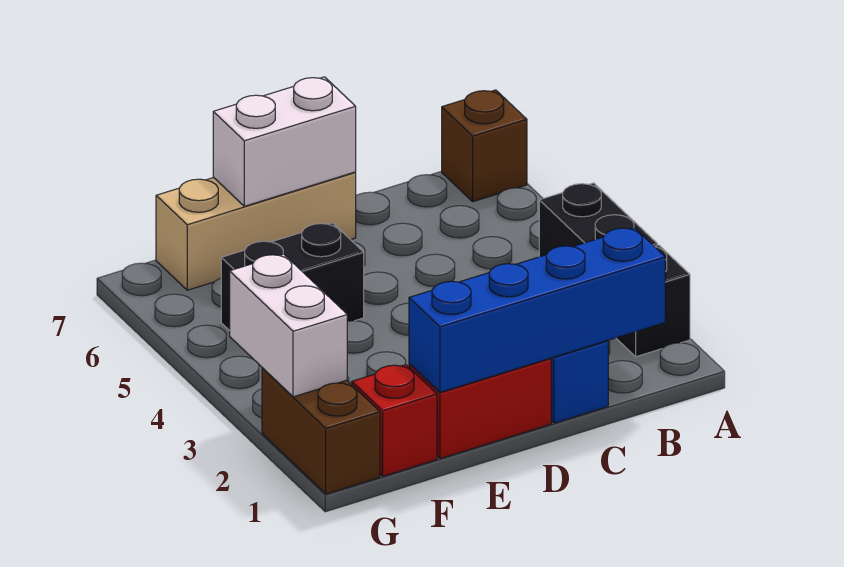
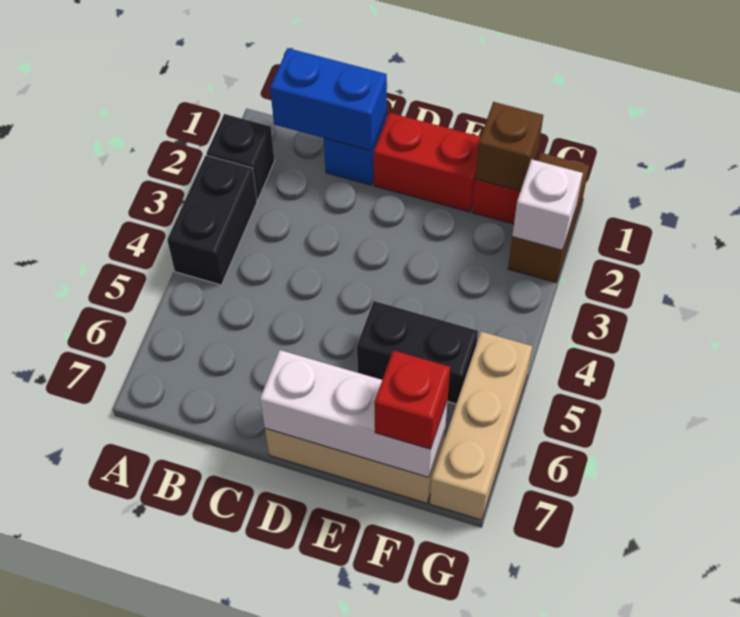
brown brick A7 level 1 -> brown brick F1 level 2
blue brick B1:E1 level 2 -> blue brick B1:C1 level 2
white brick D7:E7 level 2 -> white brick D7:F7 level 2
none -> red brick F7 level 3
white brick G2:G3 level 2 -> white brick G2 level 2
none -> tan brick G5:G7 level 1

